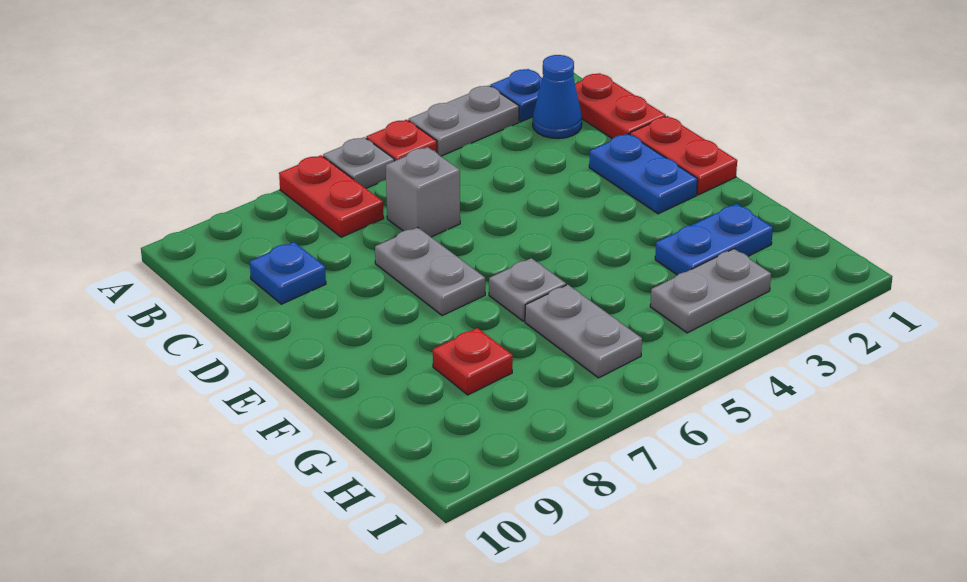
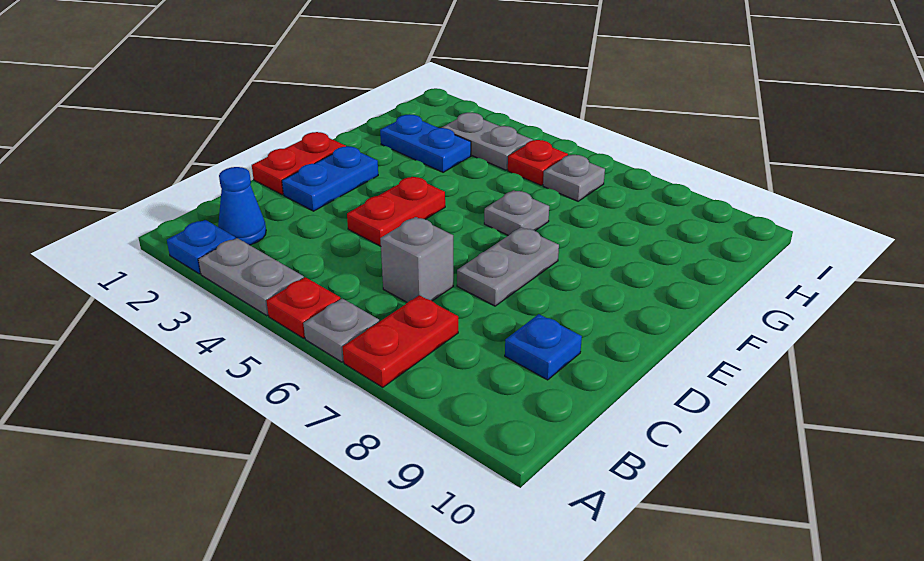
red plate B1:C1 level 1 -> red plate D4:E4 level 1
grey plate G6:H6 level 1 -> grey plate H6 level 1
red plate G8 level 1 -> red plate H5 level 1

